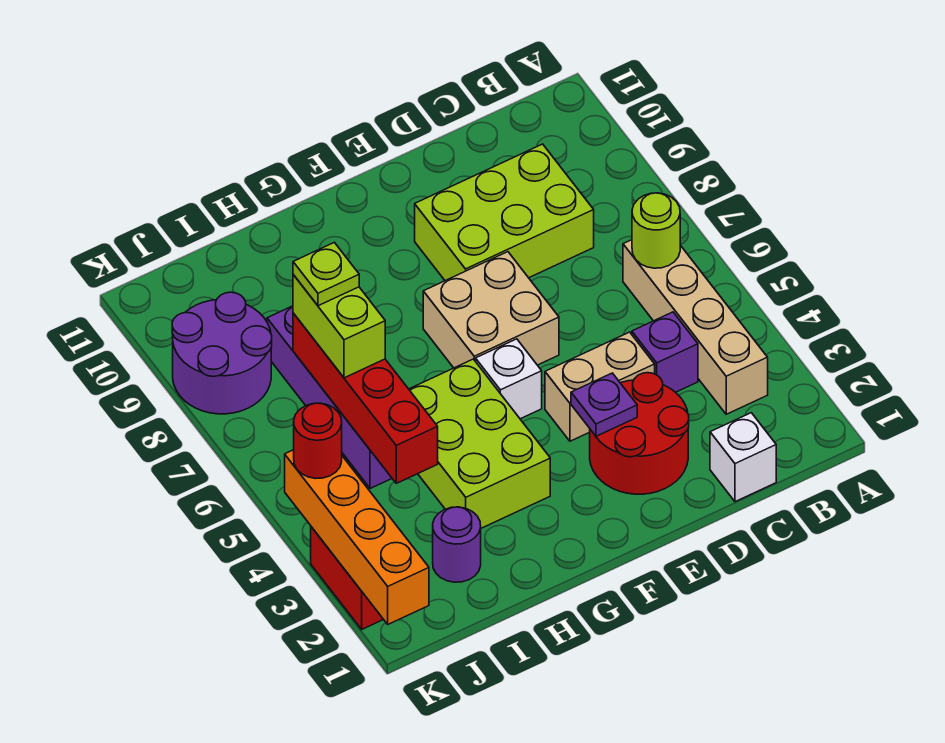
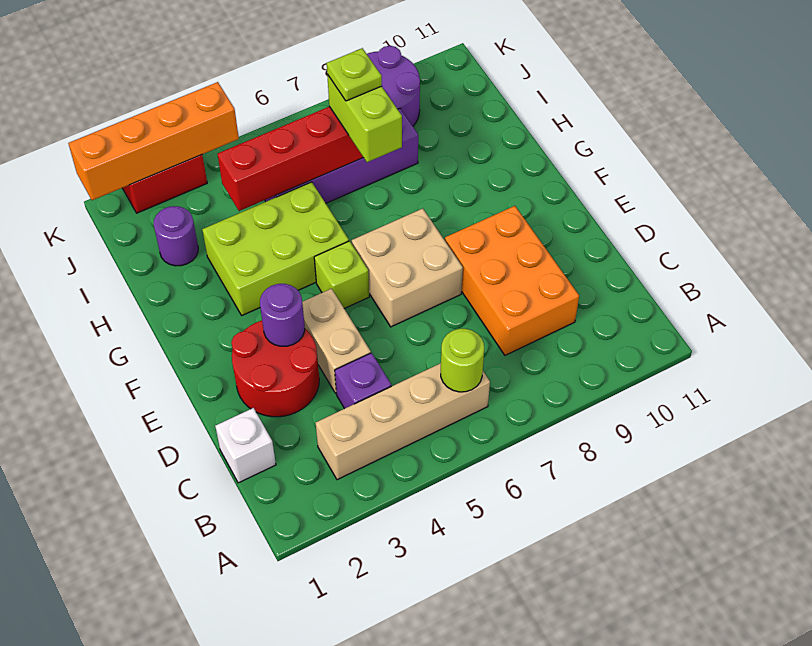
lime brick C8:E9 level 1 -> orange brick C8:E9 level 1
purple plate E3 level 2 -> purple round brick E3 level 2
white brick F5 level 1 -> lime brick F5 level 1
lime brick I6:I7 level 3 -> lime brick H7:I7 level 3
red round brick K4 level 3 -> none

